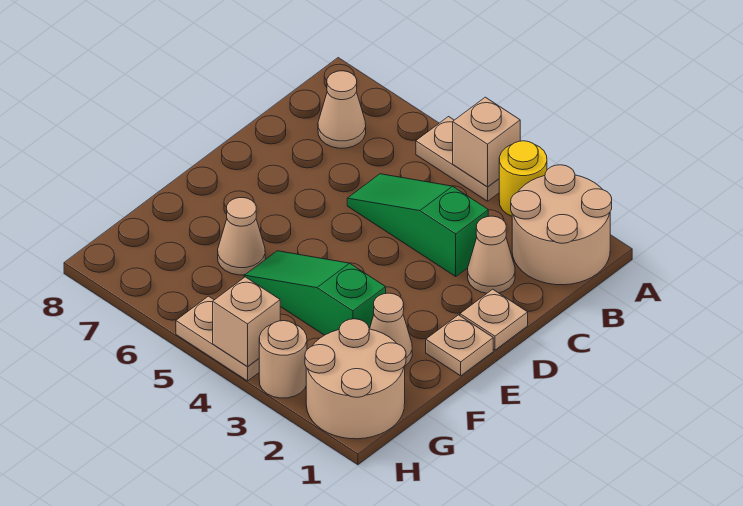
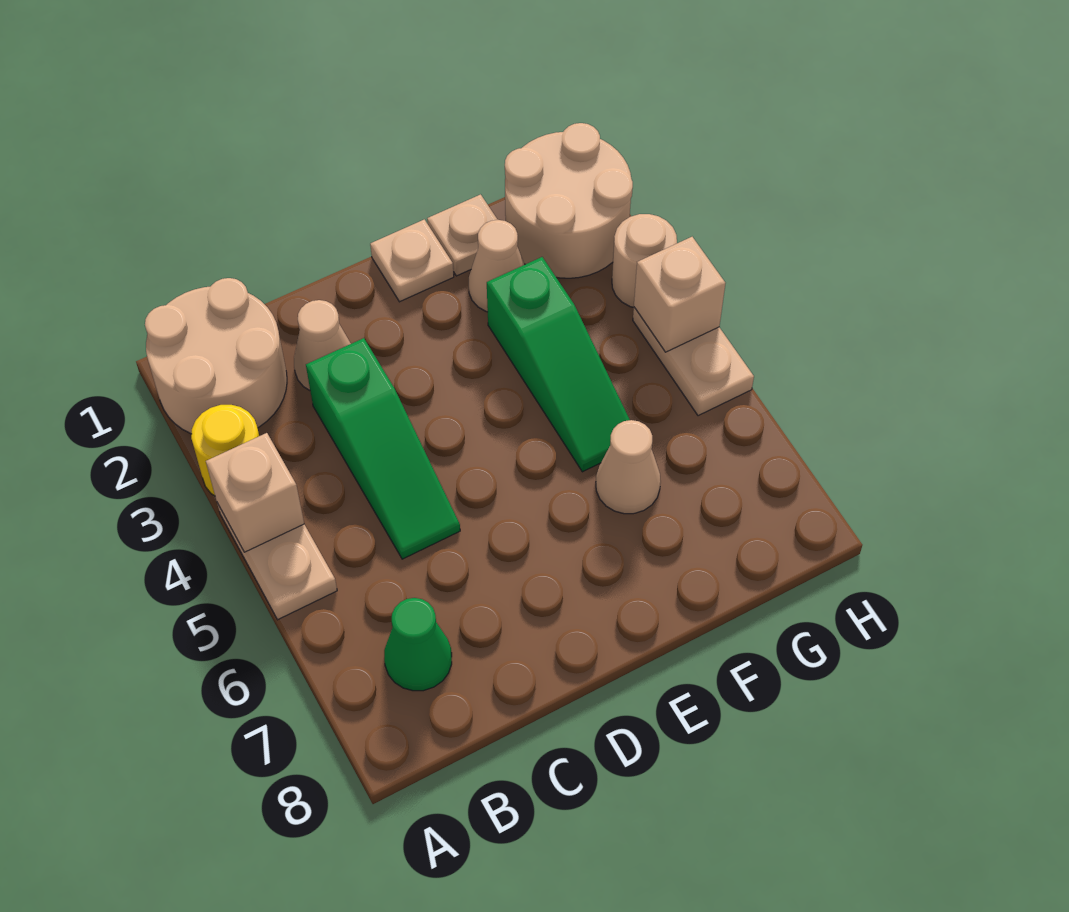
tan cone B7 level 1 -> green cone B7 level 1
tan plate D1 level 1 -> tan plate F1 level 1

